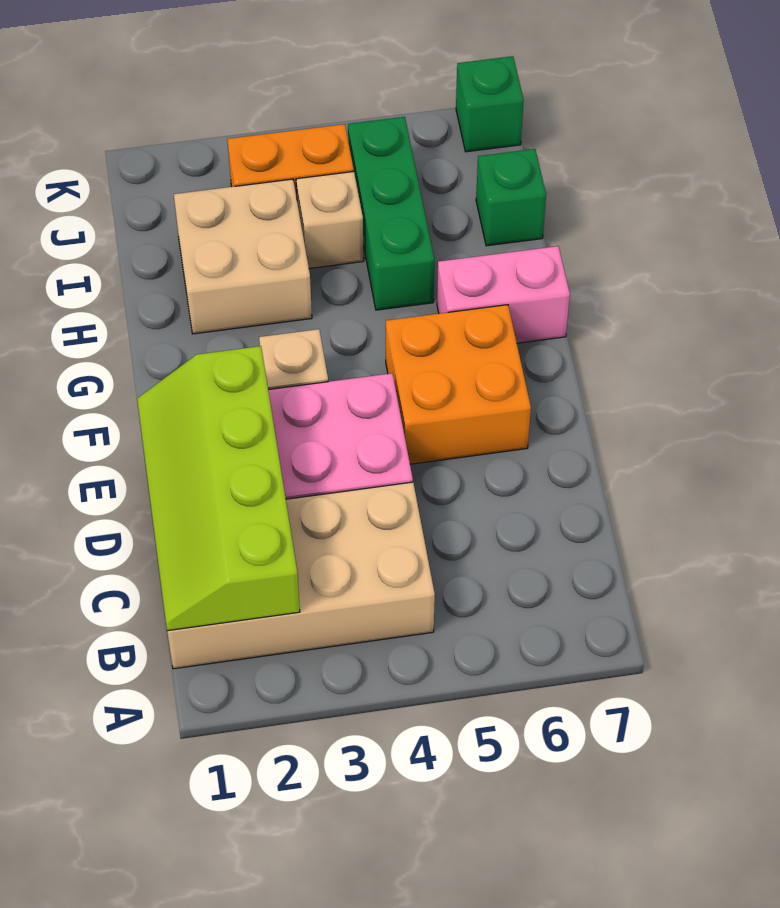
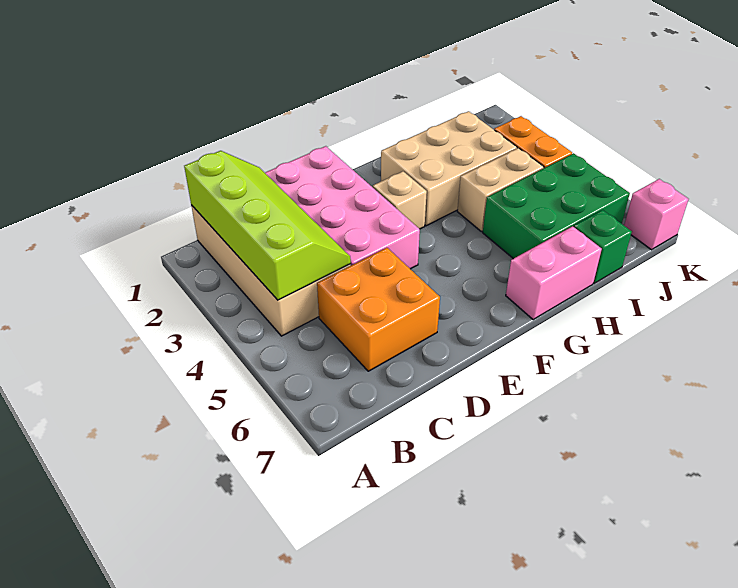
lime slope B1:E2 level 2 top 2 -> lime slope B1:C4 level 2 top B
orange brick E5:F6 level 1 -> orange brick C5:D6 level 1
pink brick G6:G7 level 1 -> pink brick G7:H7 level 1
tan brick H2:I3 level 1 -> tan brick G2:I3 level 1
green brick H5:J5 level 1 -> green brick H5:J6 level 1
tan brick I4 level 1 -> tan brick H4:I4 level 1
green brick K7 level 1 -> pink brick K7 level 1

